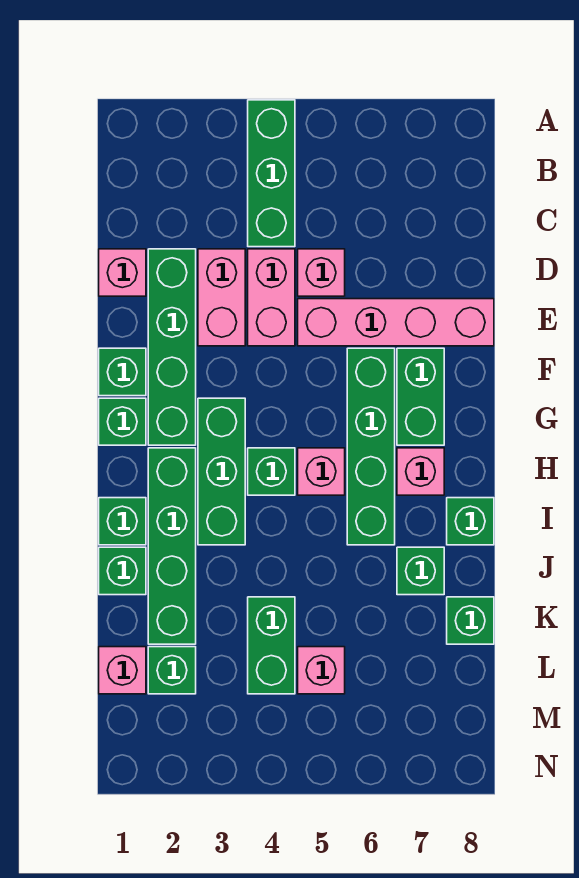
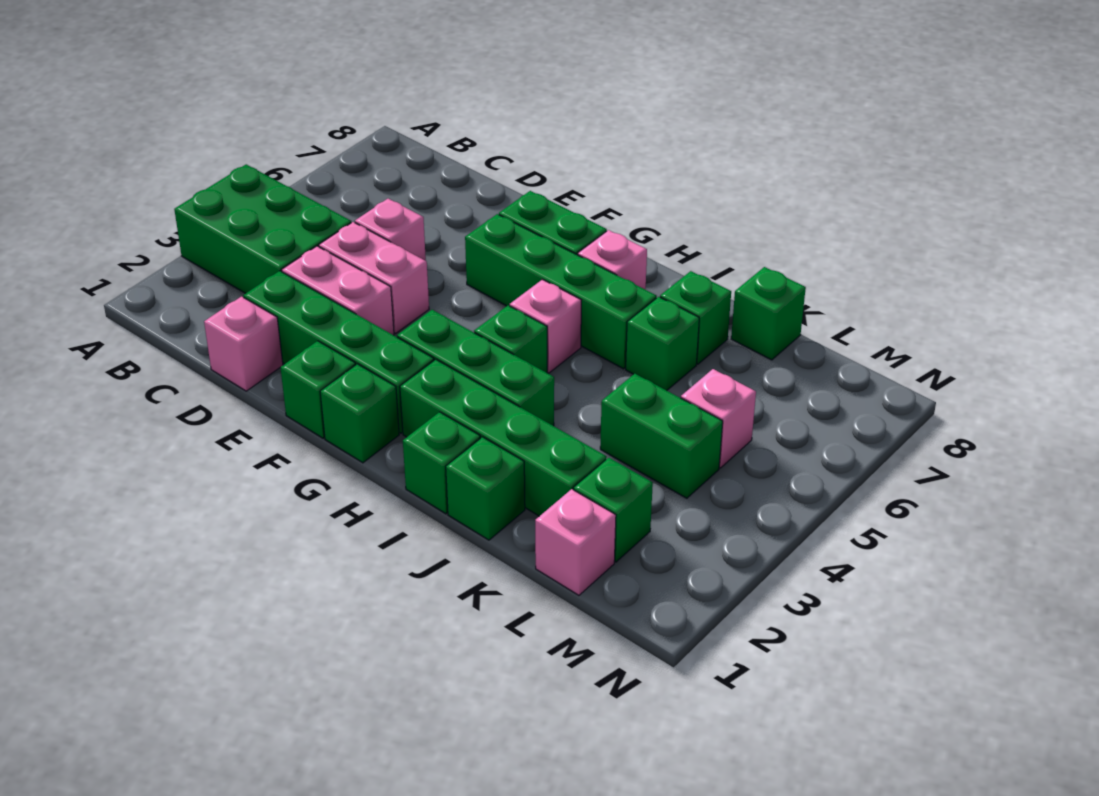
green brick A4:C4 level 1 -> green brick A3:C4 level 1
pink brick E5:E8 level 1 -> none
green brick I8 level 1 -> green brick J6 level 1

